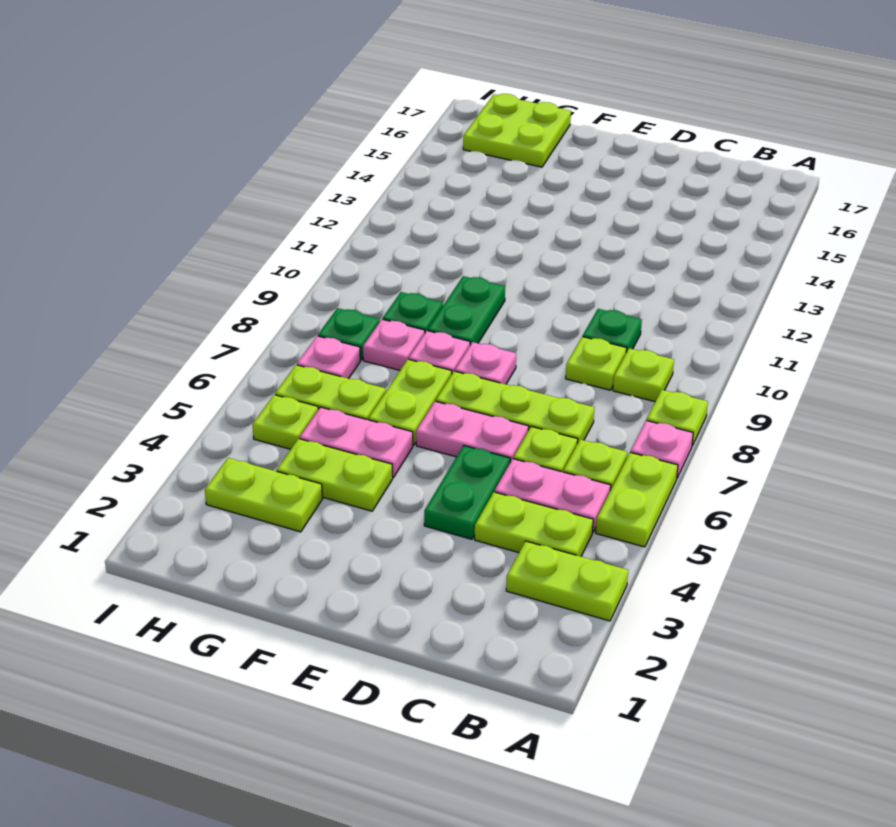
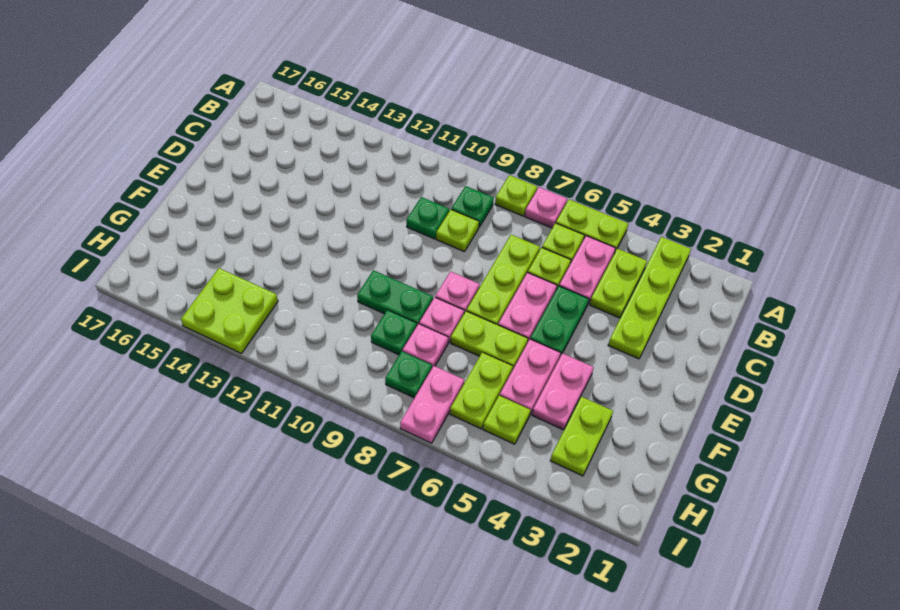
lime plate A3:B3 level 1 -> lime plate A3:D3 level 1
lime plate B9 level 1 -> green plate B9 level 1
green plate D4:D5 level 1 -> green plate D5:E5 level 1
lime plate F4:G4 level 1 -> pink plate F4:G4 level 1
lime plate G16:H17 level 1 -> lime plate H13:I14 level 1
pink plate H7 level 1 -> pink plate H7:I7 level 1

